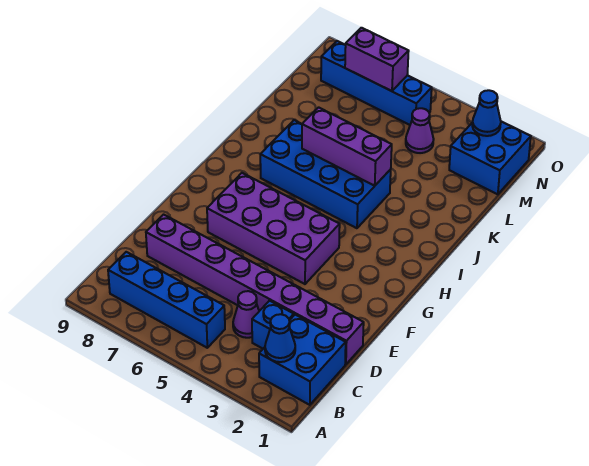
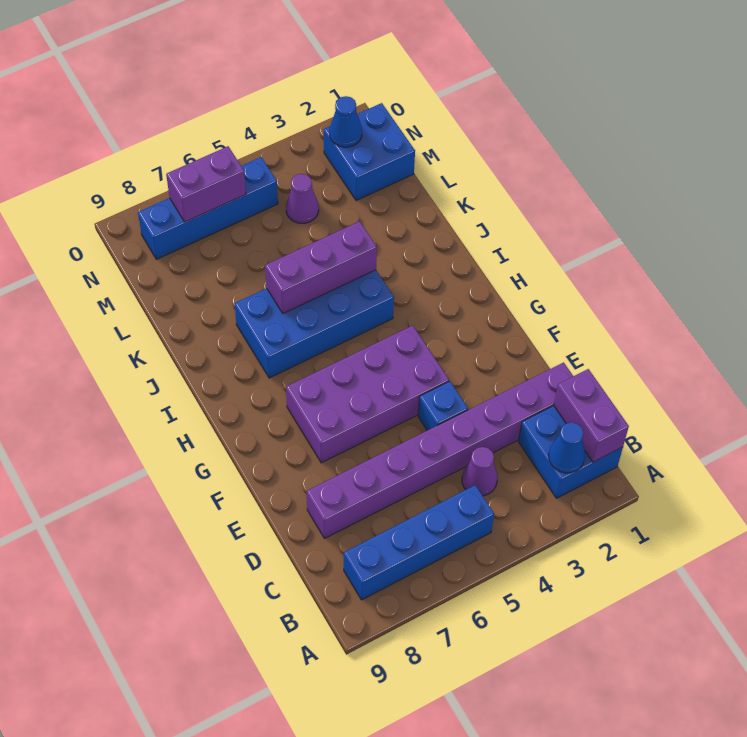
none -> purple brick B1:C1 level 2
blue brick C3 level 1 -> blue brick E4 level 1

